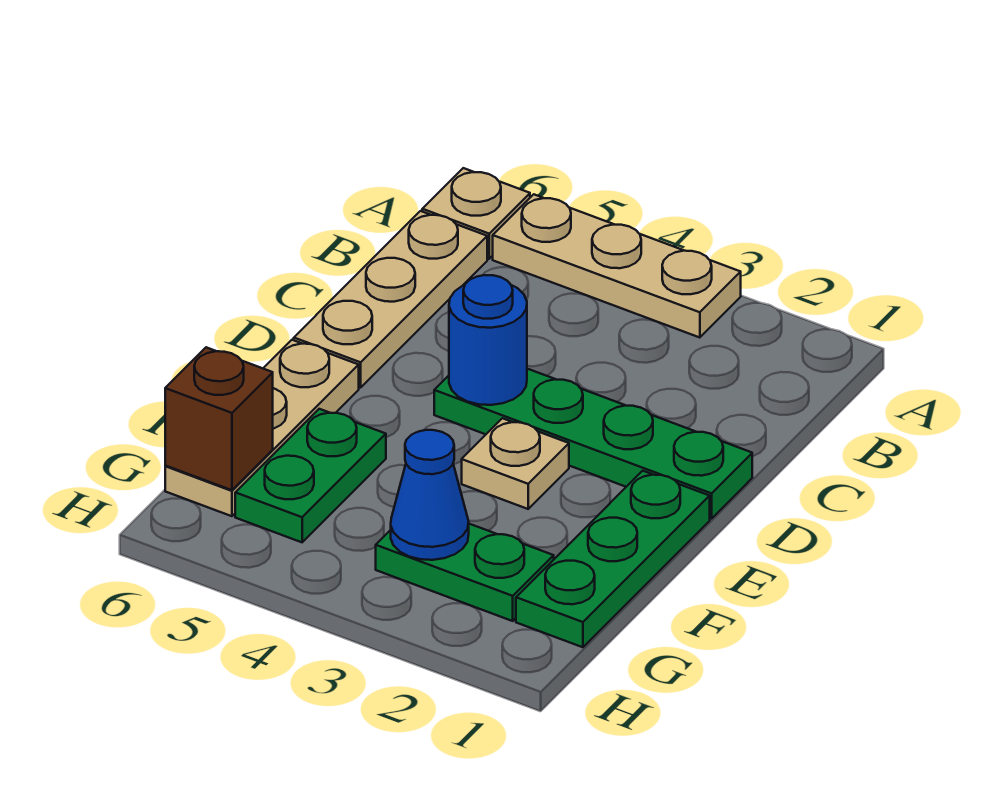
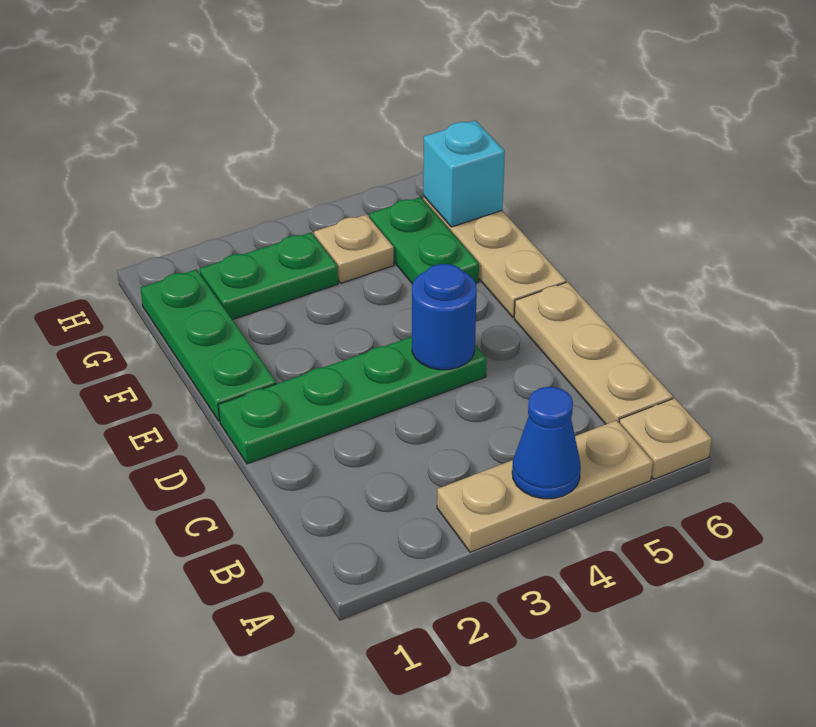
tan plate E3 level 1 -> tan plate G4 level 1
blue cone G3 level 2 -> blue cone A4 level 2
brown brick G6 level 2 -> cyan brick G6 level 2

